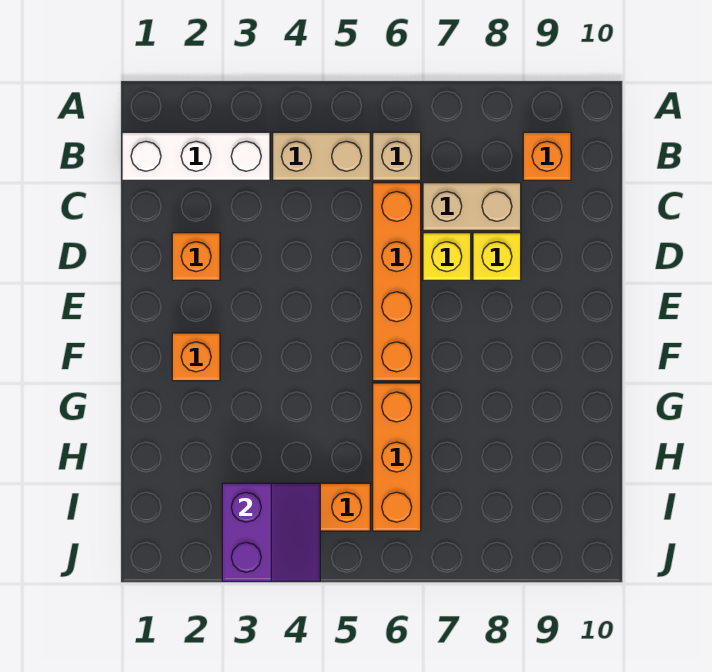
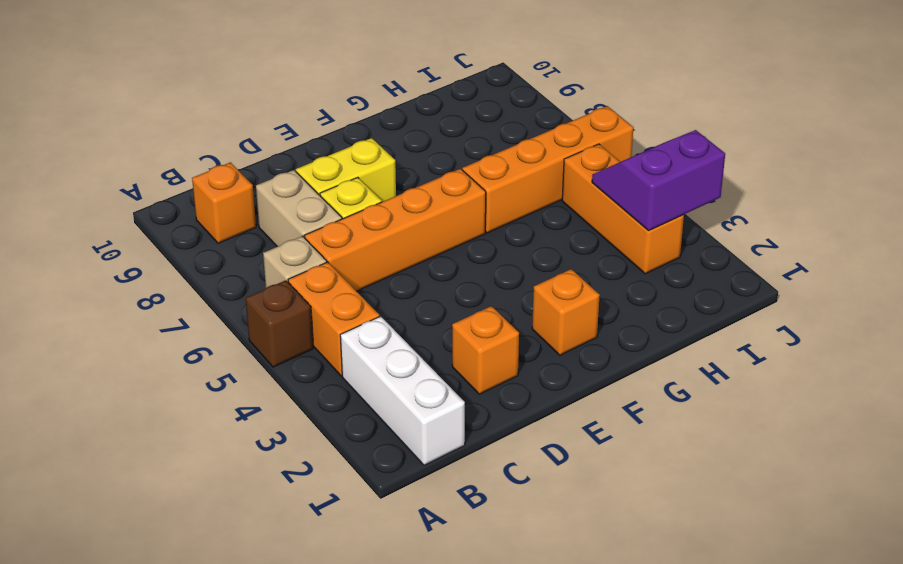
none -> brown brick A5 level 1
tan brick B4:B5 level 1 -> orange brick B4:B5 level 1
yellow brick D8 level 1 -> yellow brick D8:E8 level 1
orange brick G6:I6 level 1 -> orange brick G6:J6 level 1

